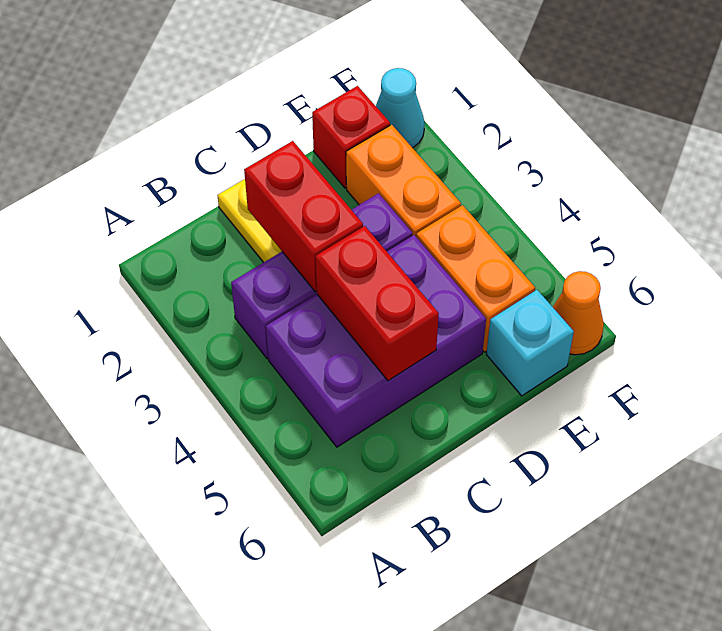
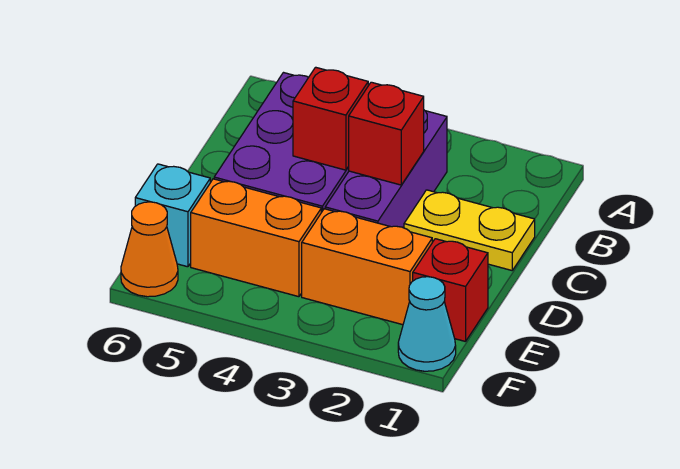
red brick C2:C3 level 2 -> red brick C3 level 2
red brick C4:C5 level 2 -> red brick C4 level 2

